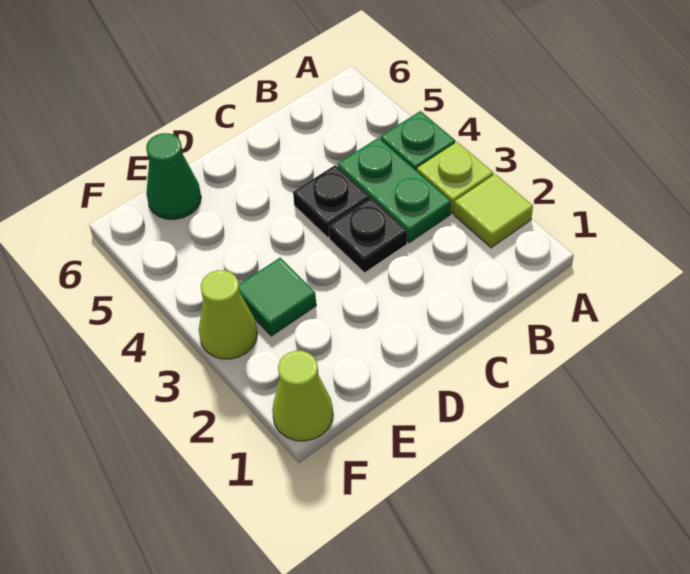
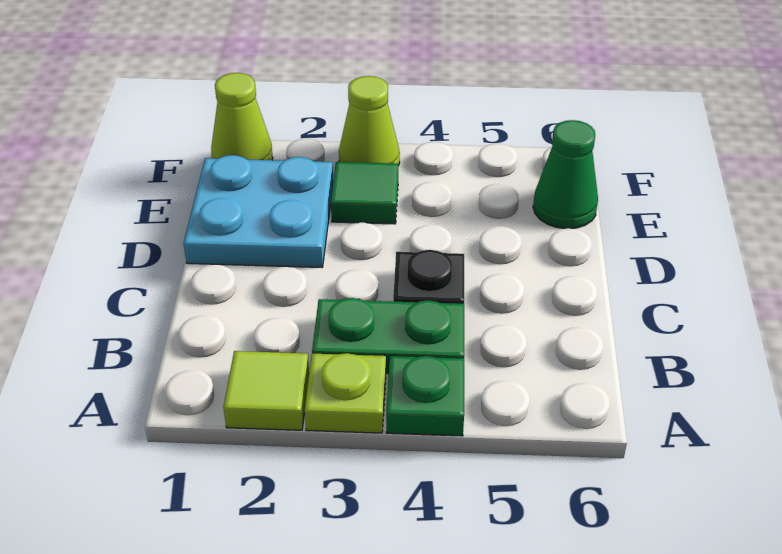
black plate C3 level 1 -> none
none -> cyan plate D1:E2 level 1

